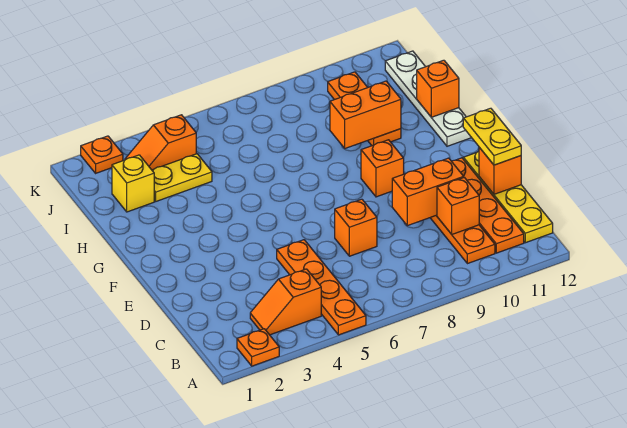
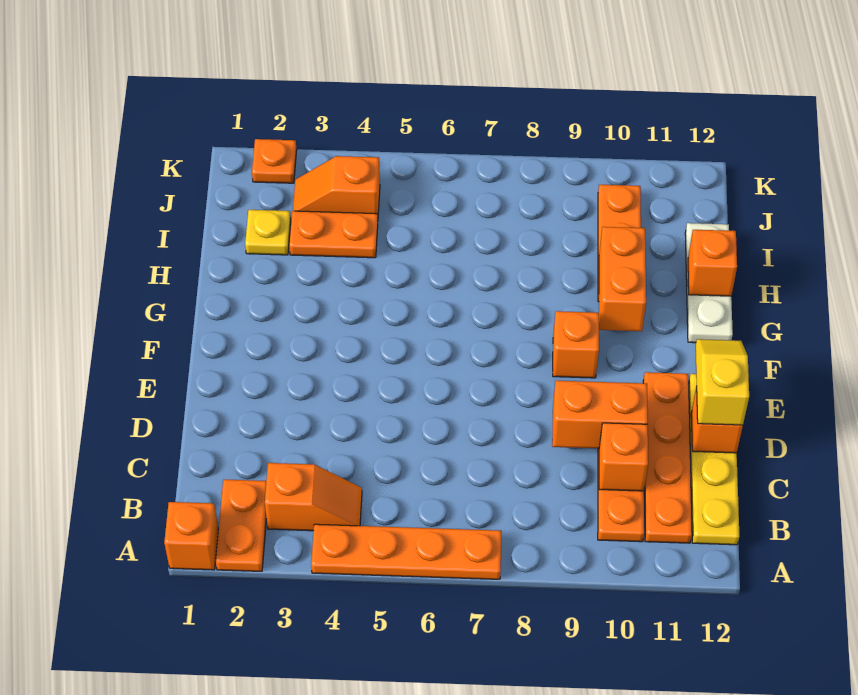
orange plate A2 level 1 -> orange plate A2:B2 level 1
orange plate A5:D5 level 1 -> orange plate A4:A7 level 1
orange slope B3:B4 level 1 top 4 -> orange slope B3:B4 level 1 top 3
orange brick D7 level 1 -> orange brick A1 level 1
yellow plate D12:E12 level 3 -> yellow slope D12:E12 level 3 top D
white plate G12:J12 level 1 -> white plate G12:I12 level 1
orange brick H9:H10 level 2 -> orange brick G10:H10 level 2
yellow brick I2 level 1 -> yellow plate I2 level 1
yellow plate I3:I4 level 1 -> orange plate I3:I4 level 1

